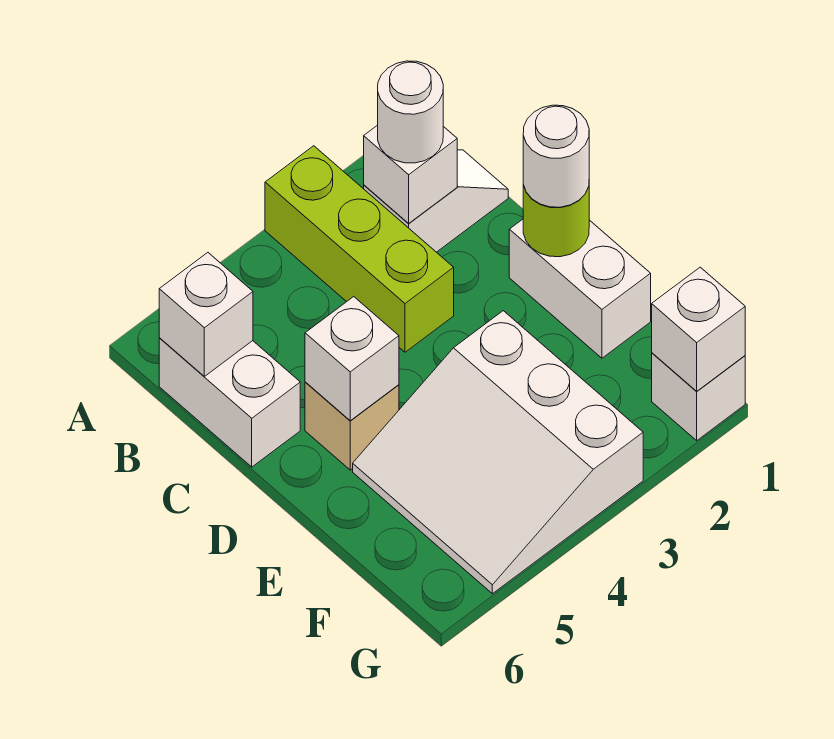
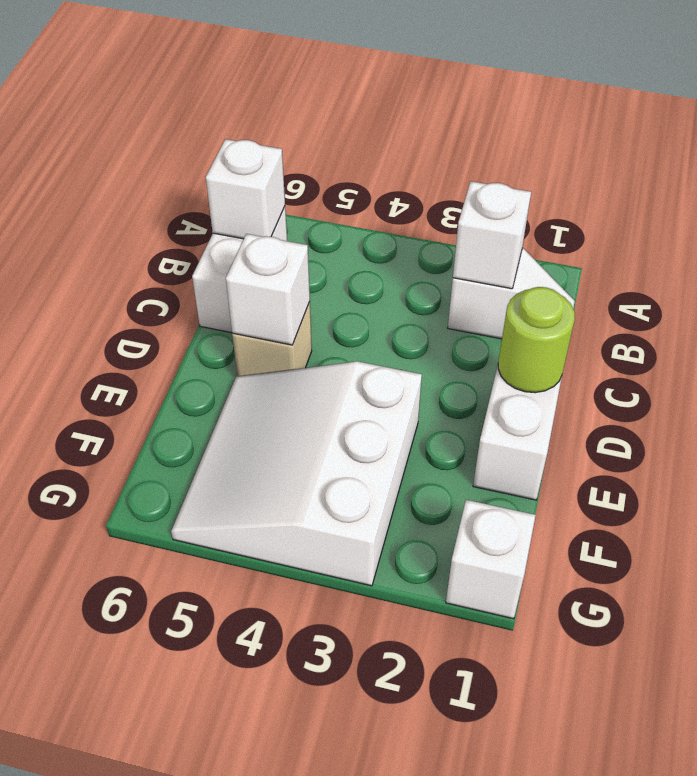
lime brick A3:C3 level 1 -> none
white round brick B2 level 3 -> none
white round brick D1 level 3 -> none
white brick G1 level 2 -> none

